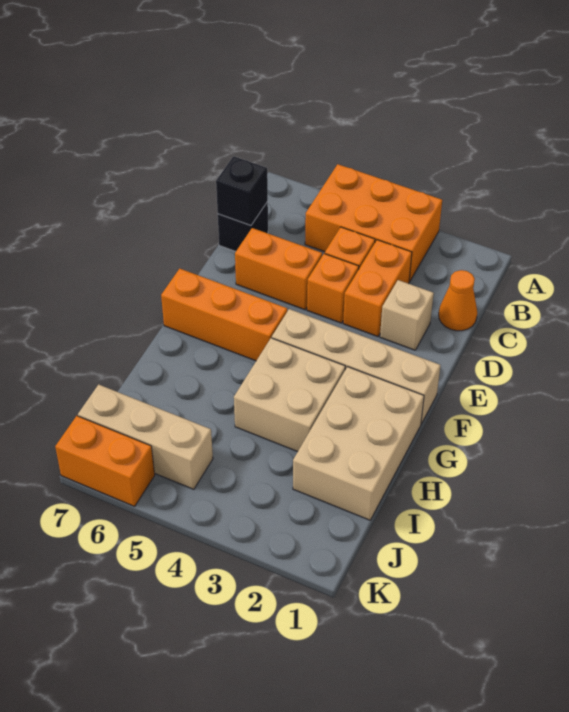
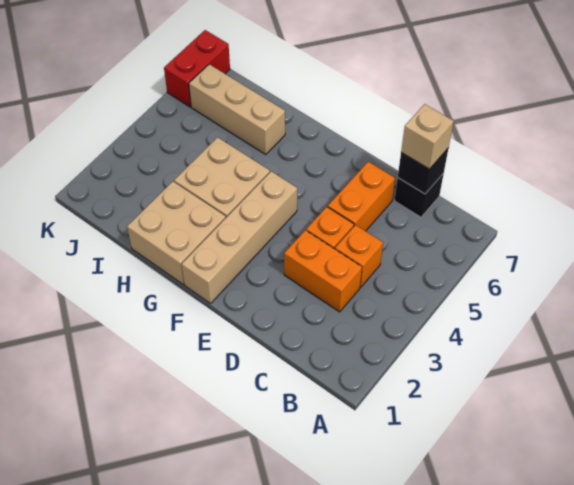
orange brick A3:B5 level 1 -> none
orange cone C1 level 1 -> none
tan brick D2 level 1 -> tan brick C7 level 3
orange brick F5:F7 level 1 -> none
tan brick G1:I2 level 1 -> tan brick G1:H2 level 1
tan brick J5:J7 level 1 -> tan brick H6:J6 level 1
orange brick K6:K7 level 1 -> red brick K6:K7 level 1

